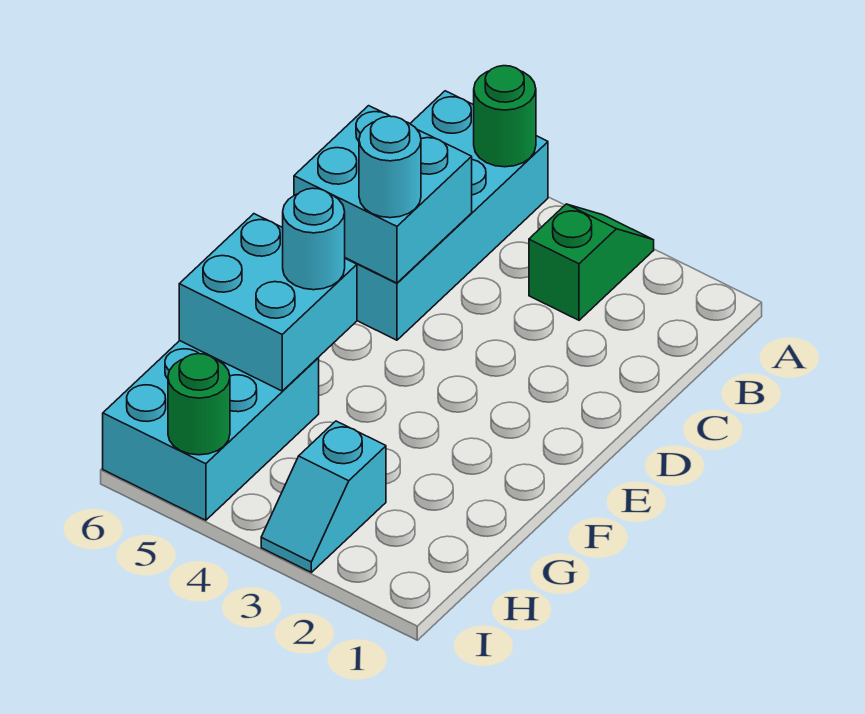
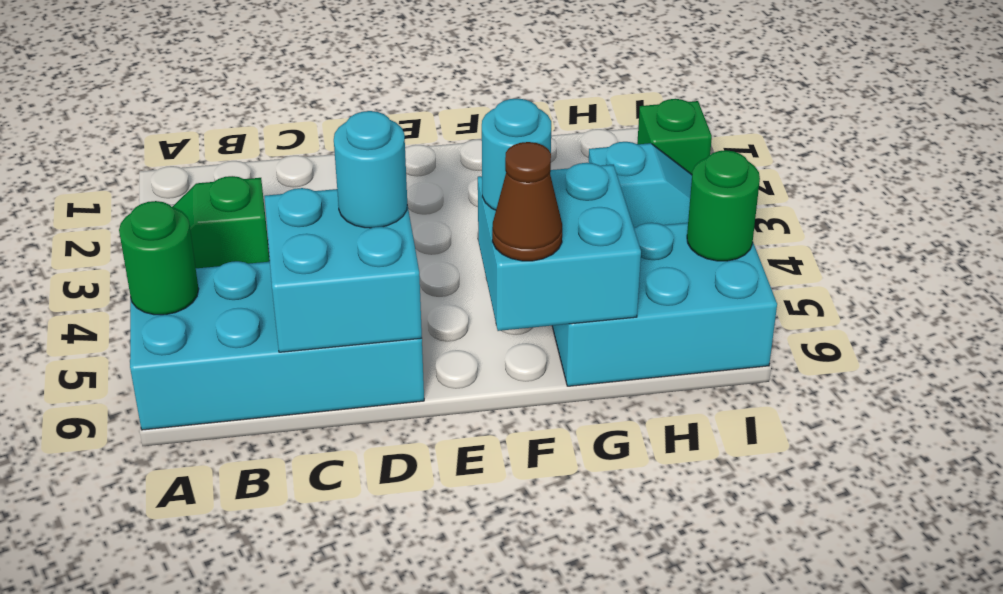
none -> brown cone F6 level 3
none -> green brick I2 level 1

